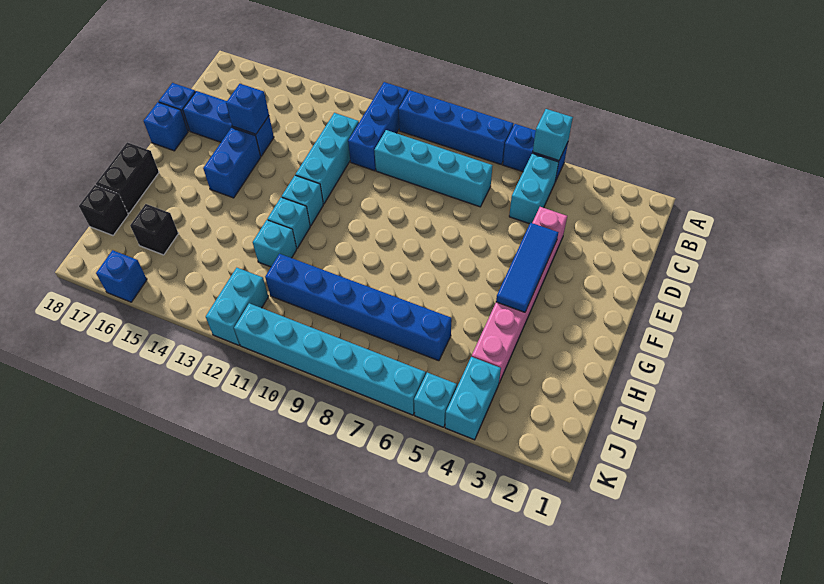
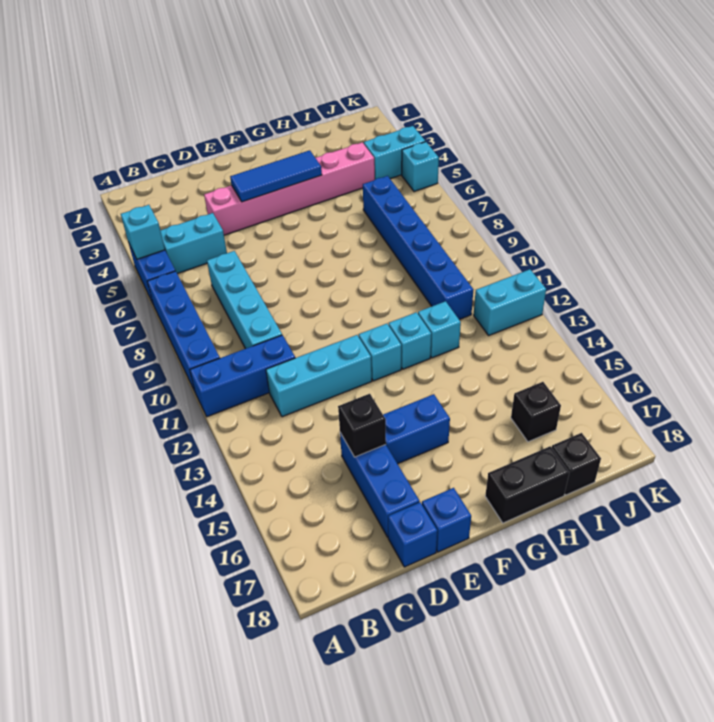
blue brick D15 level 2 -> black brick D15 level 2
cyan brick K6:K11 level 1 -> none
blue brick K16 level 1 -> none

